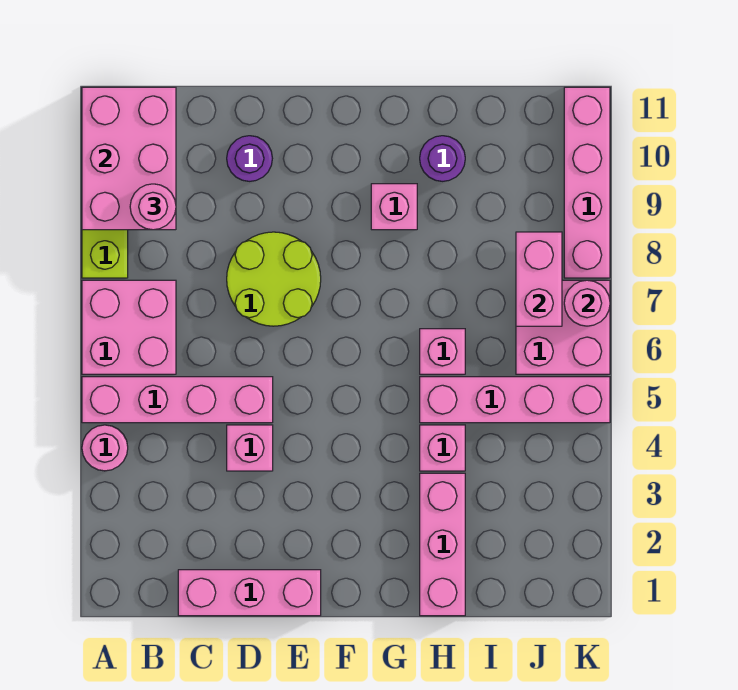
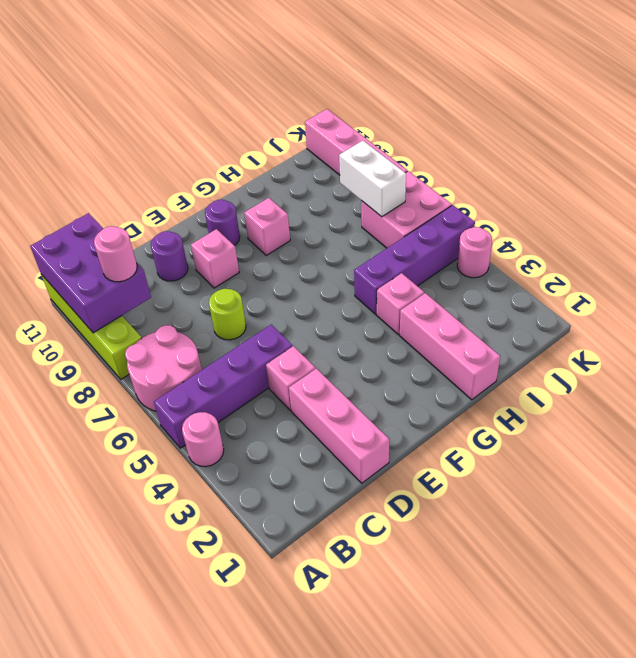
pink brick A5:D5 level 1 -> purple brick A5:D5 level 1
pink brick A6:B7 level 1 -> pink round brick A6:B7 level 1
pink brick A9:B11 level 2 -> purple brick A9:B11 level 2
pink brick C1:E1 level 1 -> pink brick D1:D3 level 1
lime round brick D7:E8 level 1 -> lime round brick D7 level 1
pink brick H5:K5 level 1 -> purple brick H5:K5 level 1
pink brick H6 level 1 -> pink brick E9 level 1
purple round brick H10 level 1 -> purple round brick F10 level 1
pink brick J7:J8 level 2 -> white brick J7:J8 level 2
pink round brick K7 level 2 -> pink round brick K4 level 1

